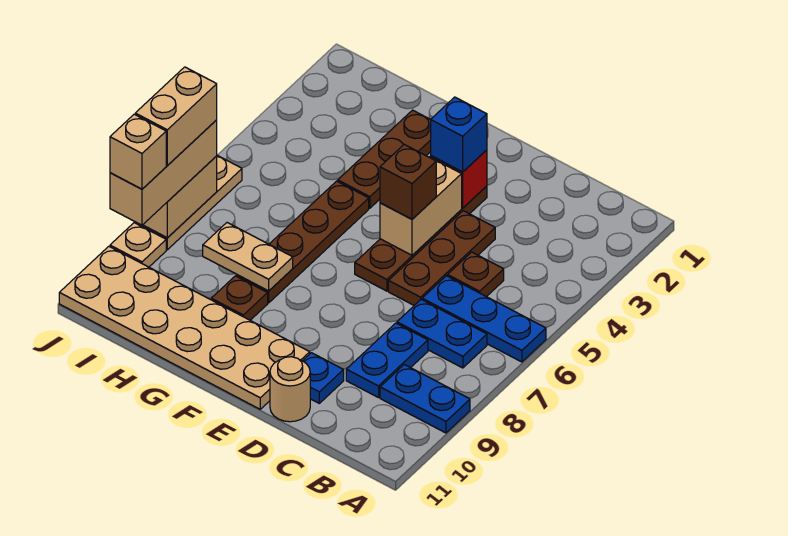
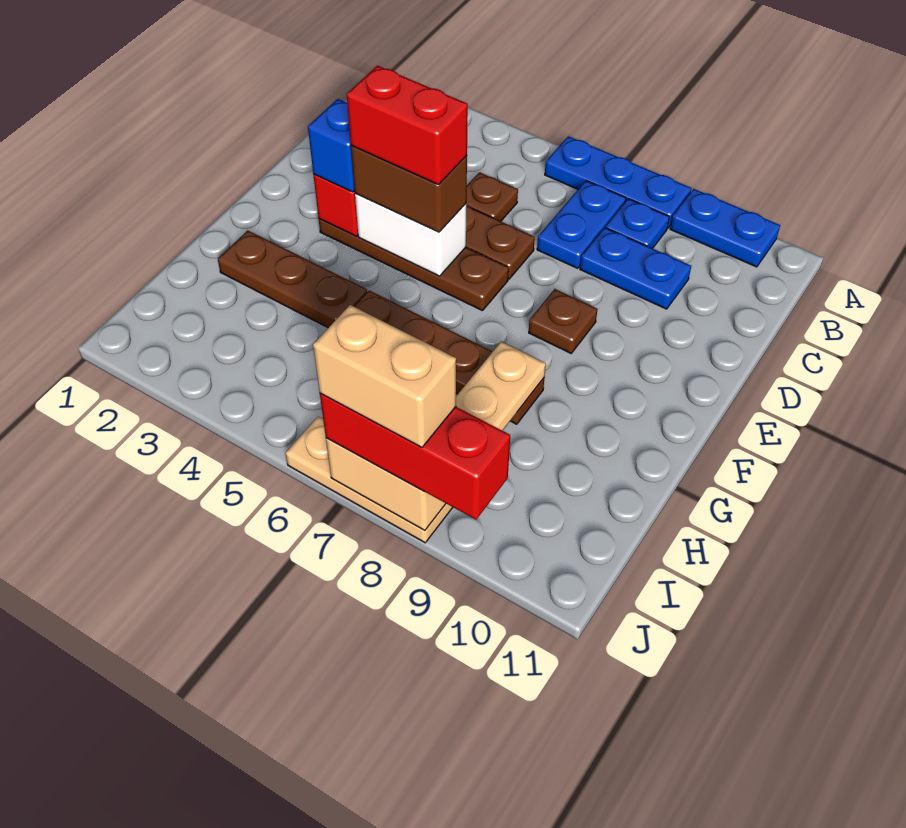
blue plate A6:C6 level 1 -> blue plate A6:A8 level 1
blue plate A9:B9 level 1 -> blue plate A9:A10 level 1
blue plate D10 level 1 -> blue plate B8 level 1
tan round brick D11 level 1 -> none
tan brick E4:E5 level 2 -> white brick E4:E5 level 2
none -> red brick E4:E5 level 4
brown brick E5 level 3 -> brown brick E4:E5 level 3
tan plate E10:J11 level 1 -> none
brown plate G9 level 1 -> brown plate E8 level 1
tan brick J7:J9 level 3 -> red brick J7:J9 level 3
tan plate J9 level 1 -> none
tan brick J9 level 4 -> none

